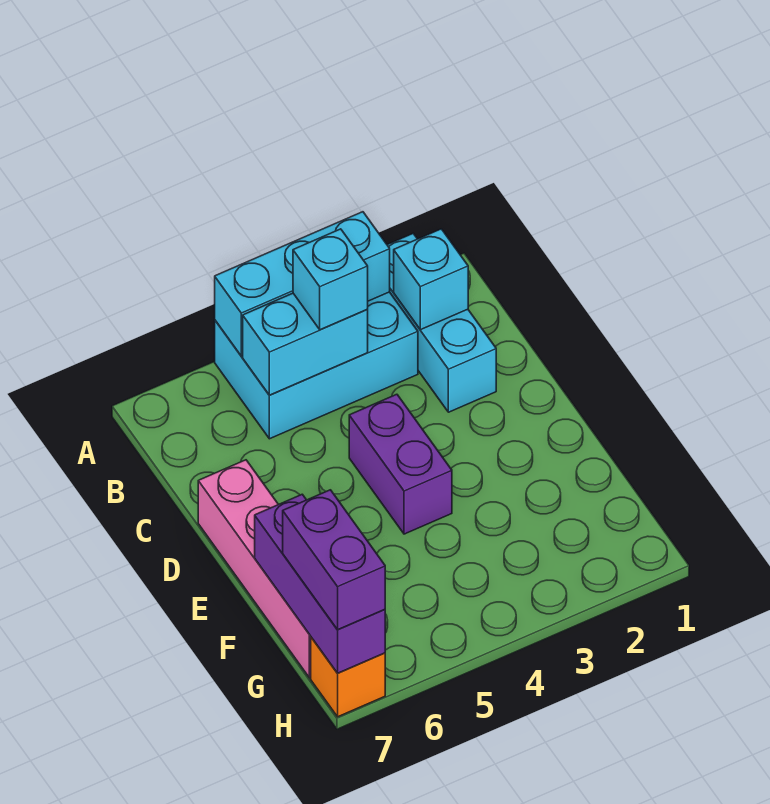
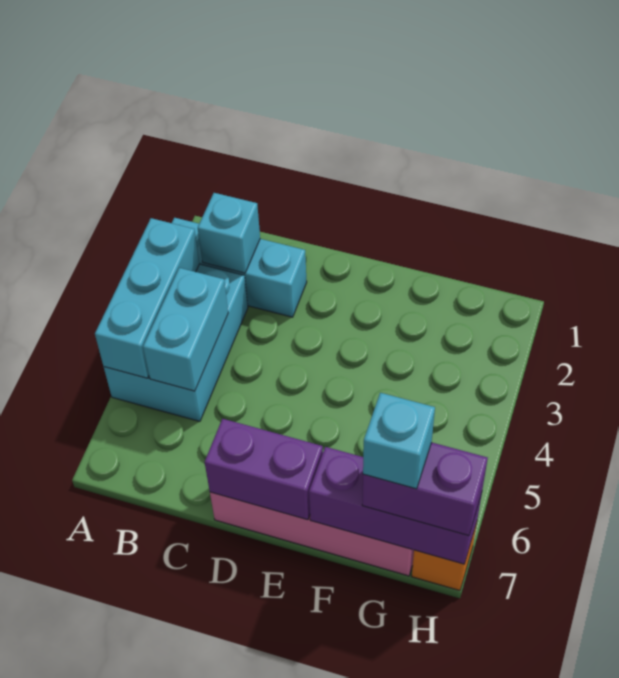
cyan brick B4 level 3 -> cyan brick G7 level 4
purple brick D4:E4 level 1 -> purple brick D7:E7 level 2

